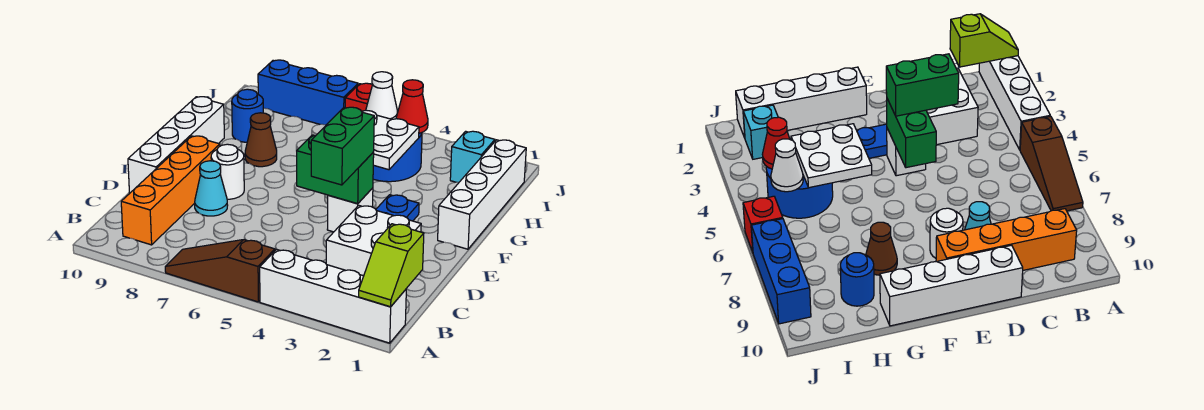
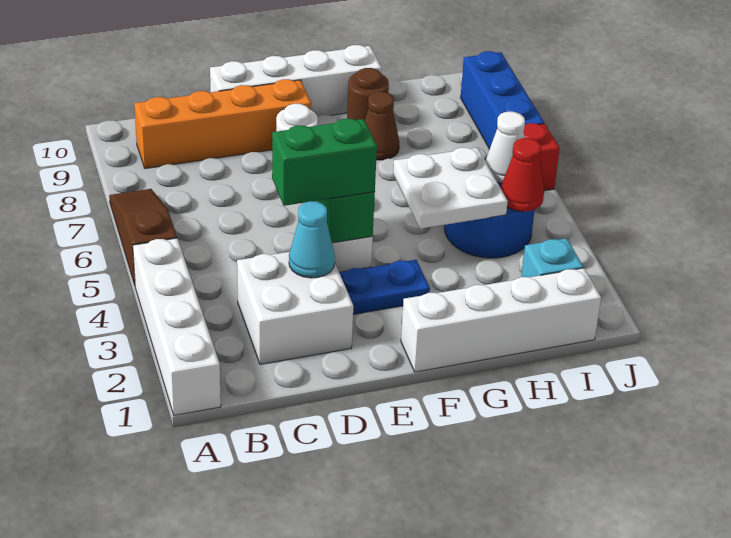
lime slope A1:B1 level 2 top B -> none
cyan cone D8 level 1 -> cyan cone D3 level 2
none -> brown round brick G9 level 1
blue round brick H9 level 1 -> none

